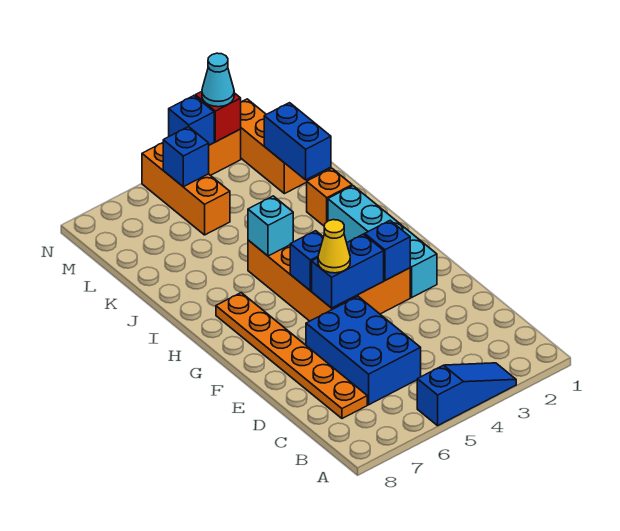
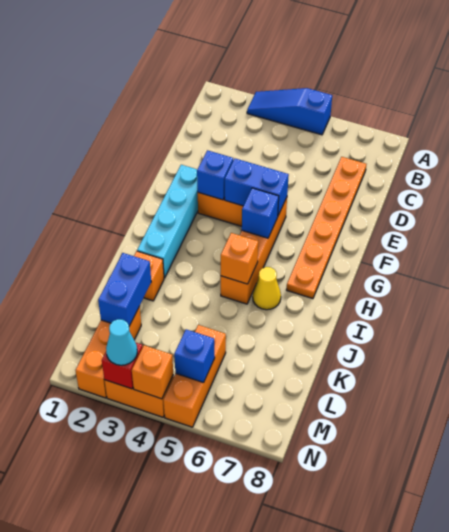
blue brick C5:E6 level 1 -> none
yellow cone F5 level 3 -> yellow cone I6 level 1
cyan brick I5 level 2 -> orange brick I5 level 2
blue brick N4 level 2 -> orange brick N4 level 2

